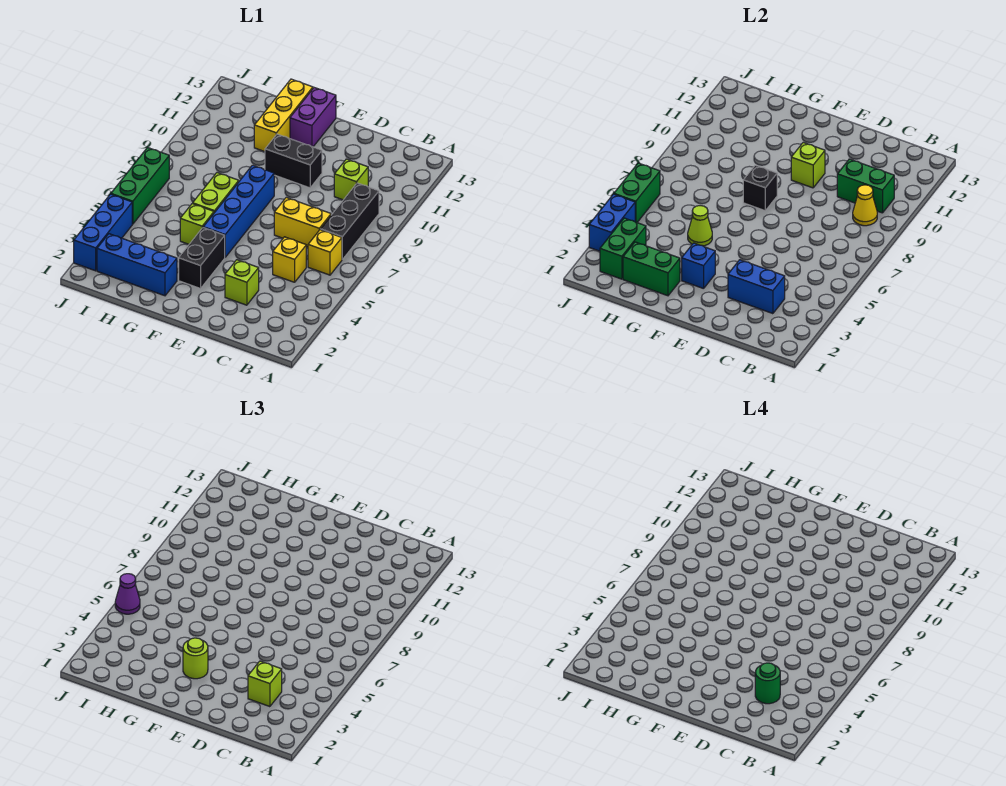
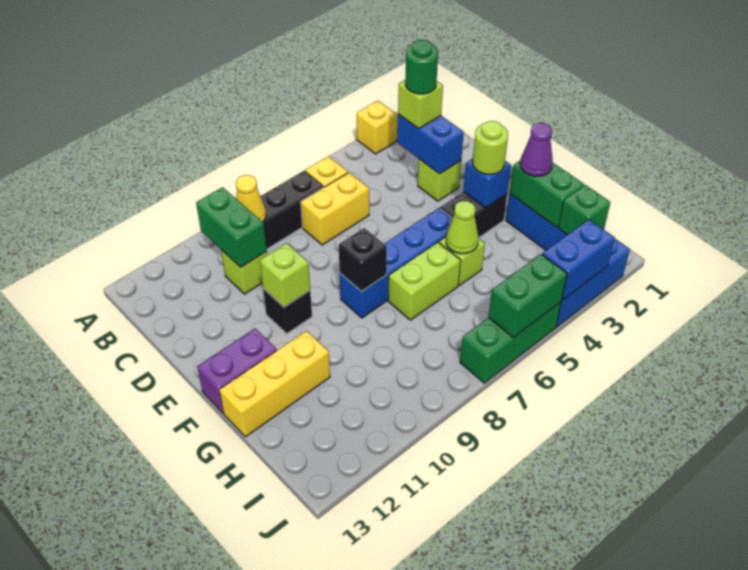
yellow brick C5 level 1 -> yellow brick A3 level 1
yellow brick C7:D7 level 1 -> yellow brick C6:C7 level 1
black brick E10:F10 level 1 -> black brick E10 level 1
green brick I2:I3 level 2 -> green brick I2 level 2
purple cone J5 level 3 -> purple cone G2 level 3

